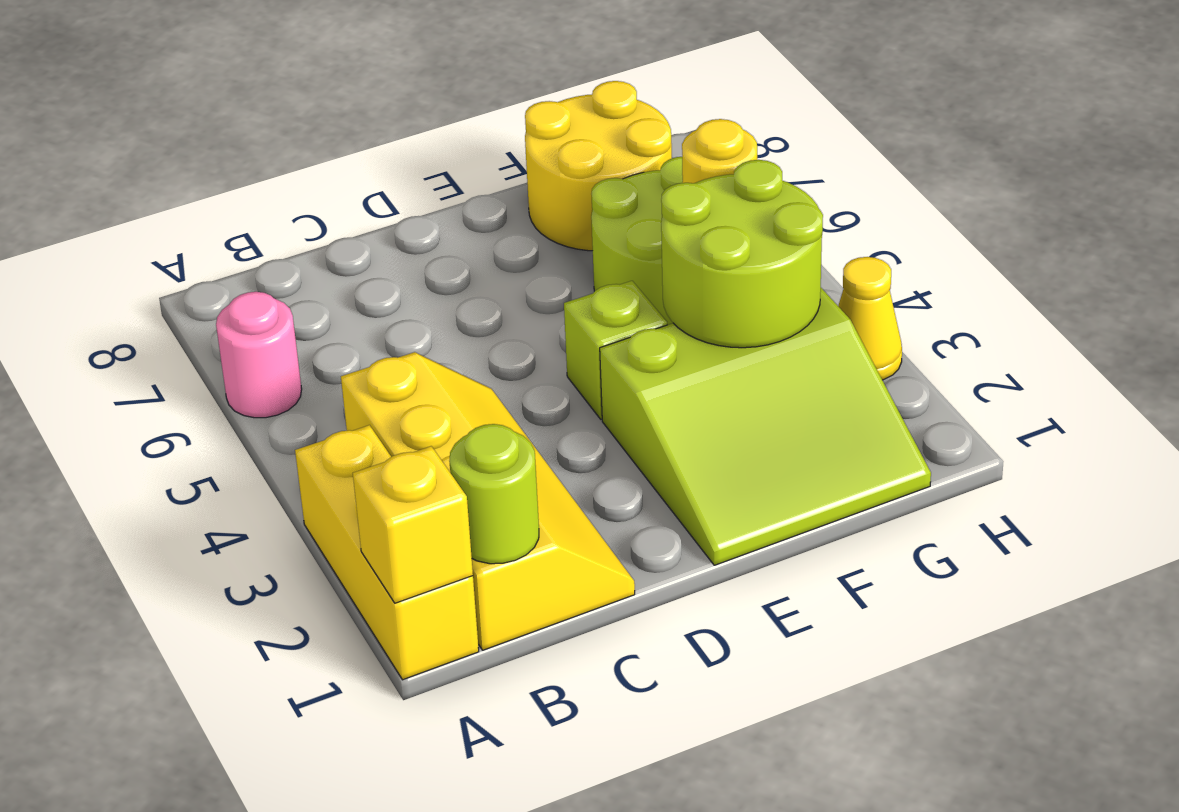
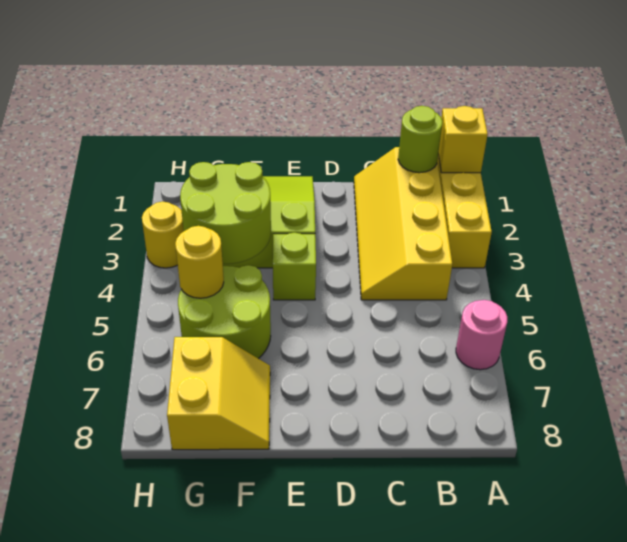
yellow round brick F7:G8 level 1 -> yellow slope F7:G8 level 1 top G
yellow cone H3 level 1 -> yellow round brick H3 level 1

